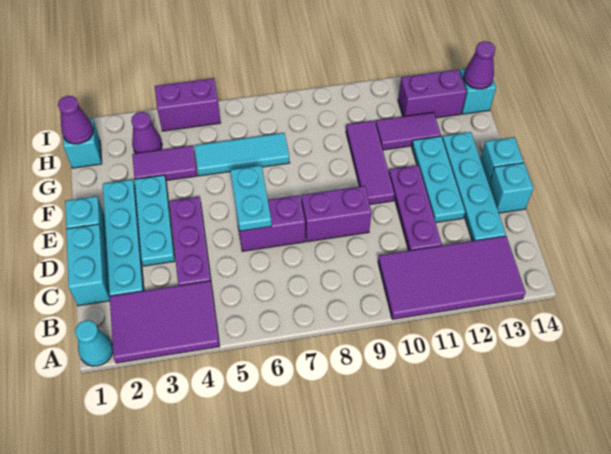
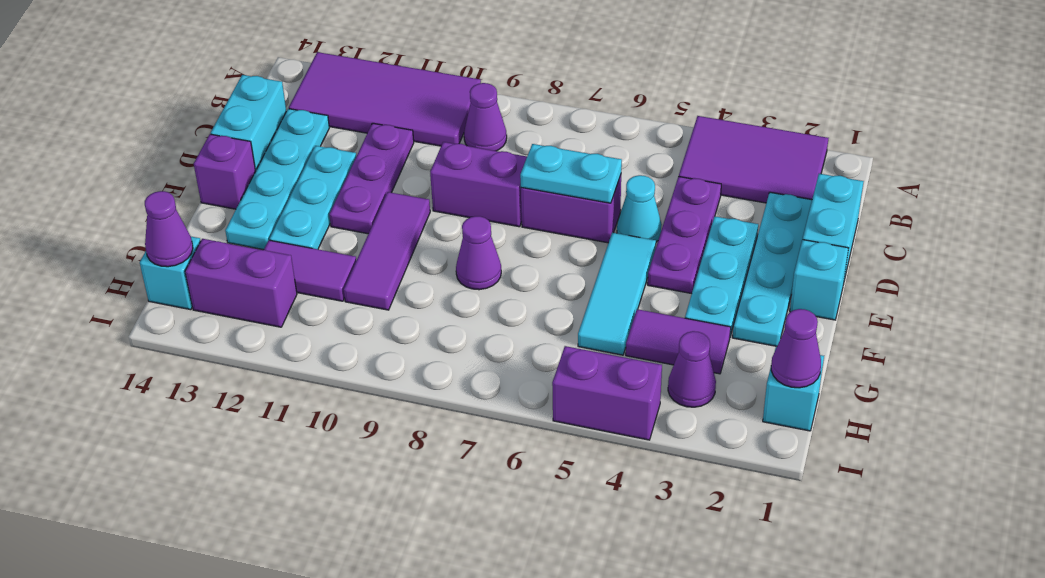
cyan cone A1 level 1 -> cyan cone D5 level 1
none -> purple cone B9 level 1
cyan plate D6:E6 level 2 -> cyan plate D6:D7 level 2
cyan brick D14 level 1 -> cyan brick C14:D14 level 1
cyan brick E14 level 1 -> purple brick E14 level 1
none -> purple cone F8 level 1
cyan tile G5:G7 level 1 -> cyan tile E5:G5 level 1

